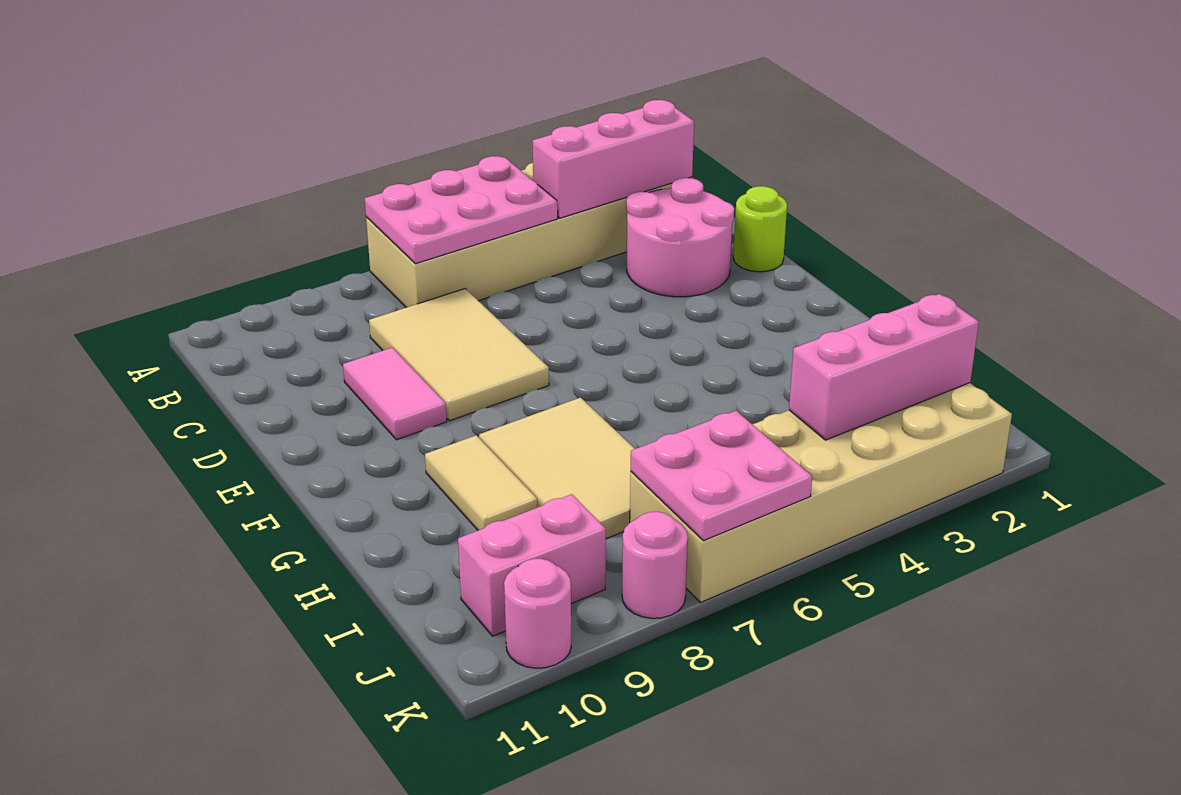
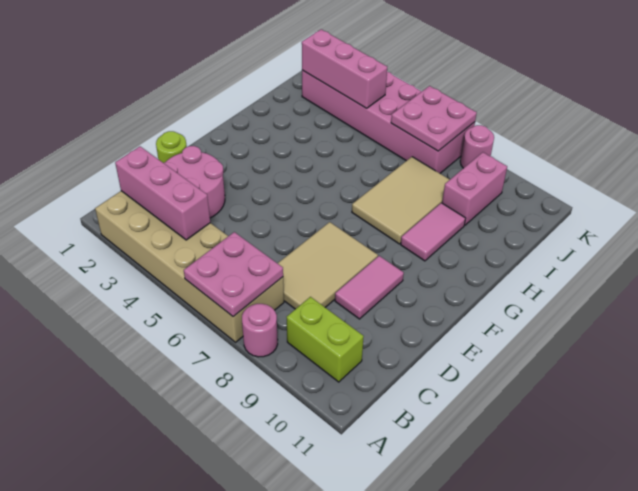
pink plate A5:B7 level 2 -> pink plate A6:B7 level 2
none -> lime brick B9:B10 level 1
tan tile G9:H9 level 1 -> pink tile G9:H9 level 1
tan brick J2:K7 level 1 -> pink brick J2:K7 level 1
pink brick J9:J10 level 1 -> pink brick I9:J9 level 1
pink round brick K10 level 1 -> pink round brick A8 level 1

